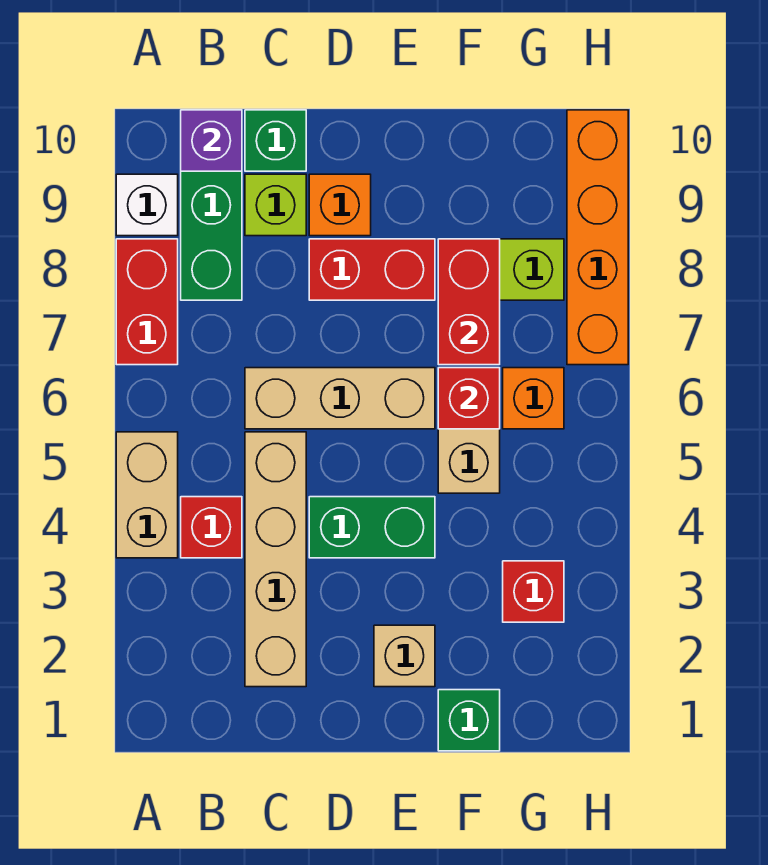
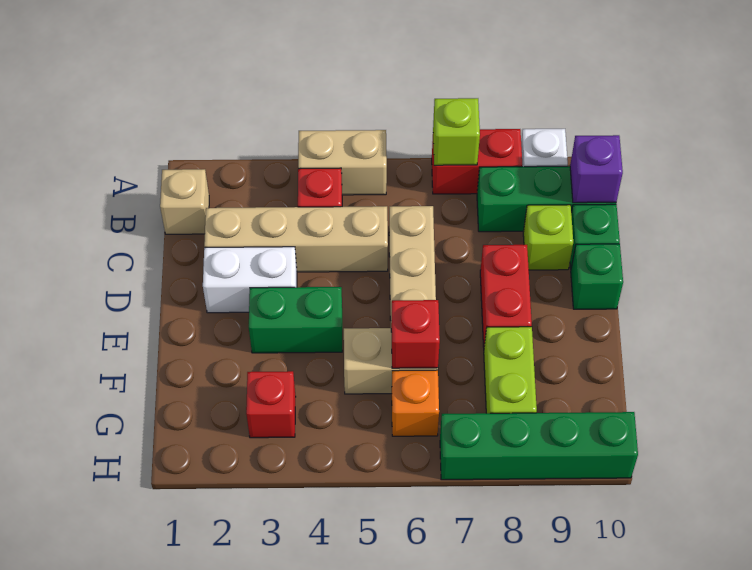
none -> lime brick A7 level 2
none -> white brick D2:D3 level 1
green brick D4:E4 level 1 -> green brick E3:E4 level 1
orange brick D9 level 1 -> none
tan brick E2 level 1 -> tan brick B1 level 1
green brick F1 level 1 -> green brick D10 level 1
red brick F7:F8 level 2 -> none
orange brick H7:H10 level 1 -> green brick H7:H10 level 1

